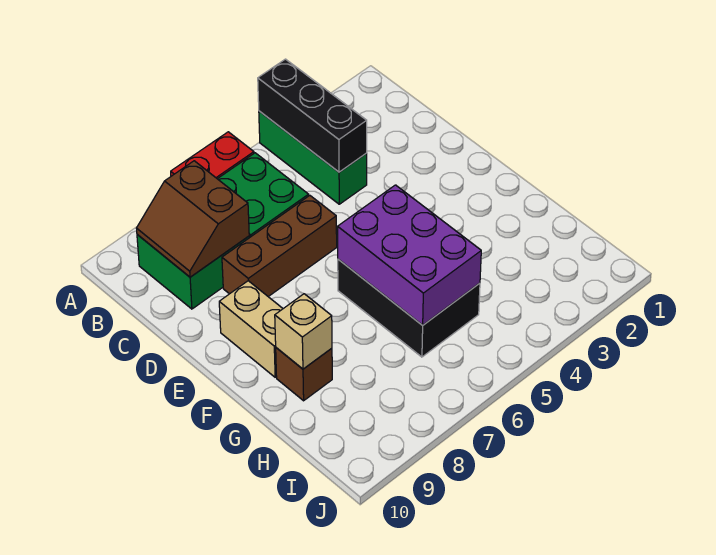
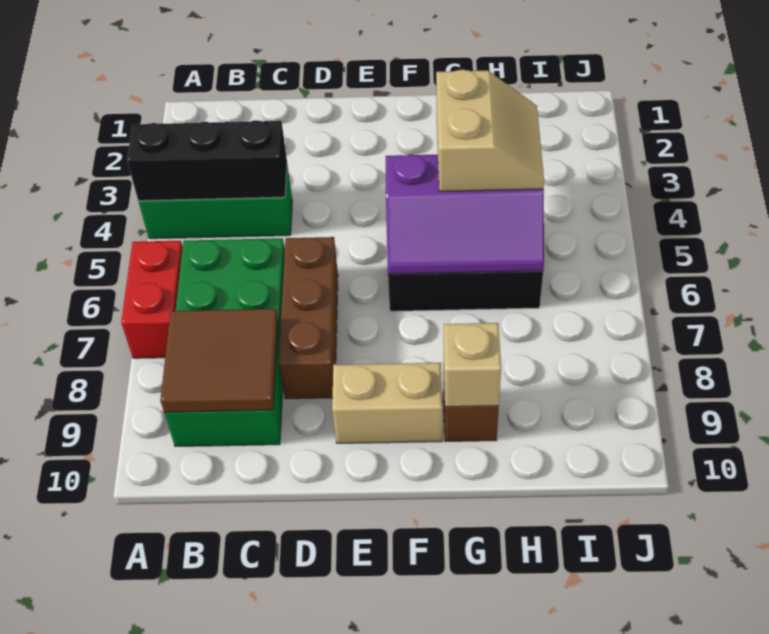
brown slope B8:C9 level 2 top 8 -> brown tile B8:C9 level 2
purple brick F5:H6 level 2 -> purple slope F5:H6 level 2 top 5
none -> tan slope G4:H5 level 3 top G

